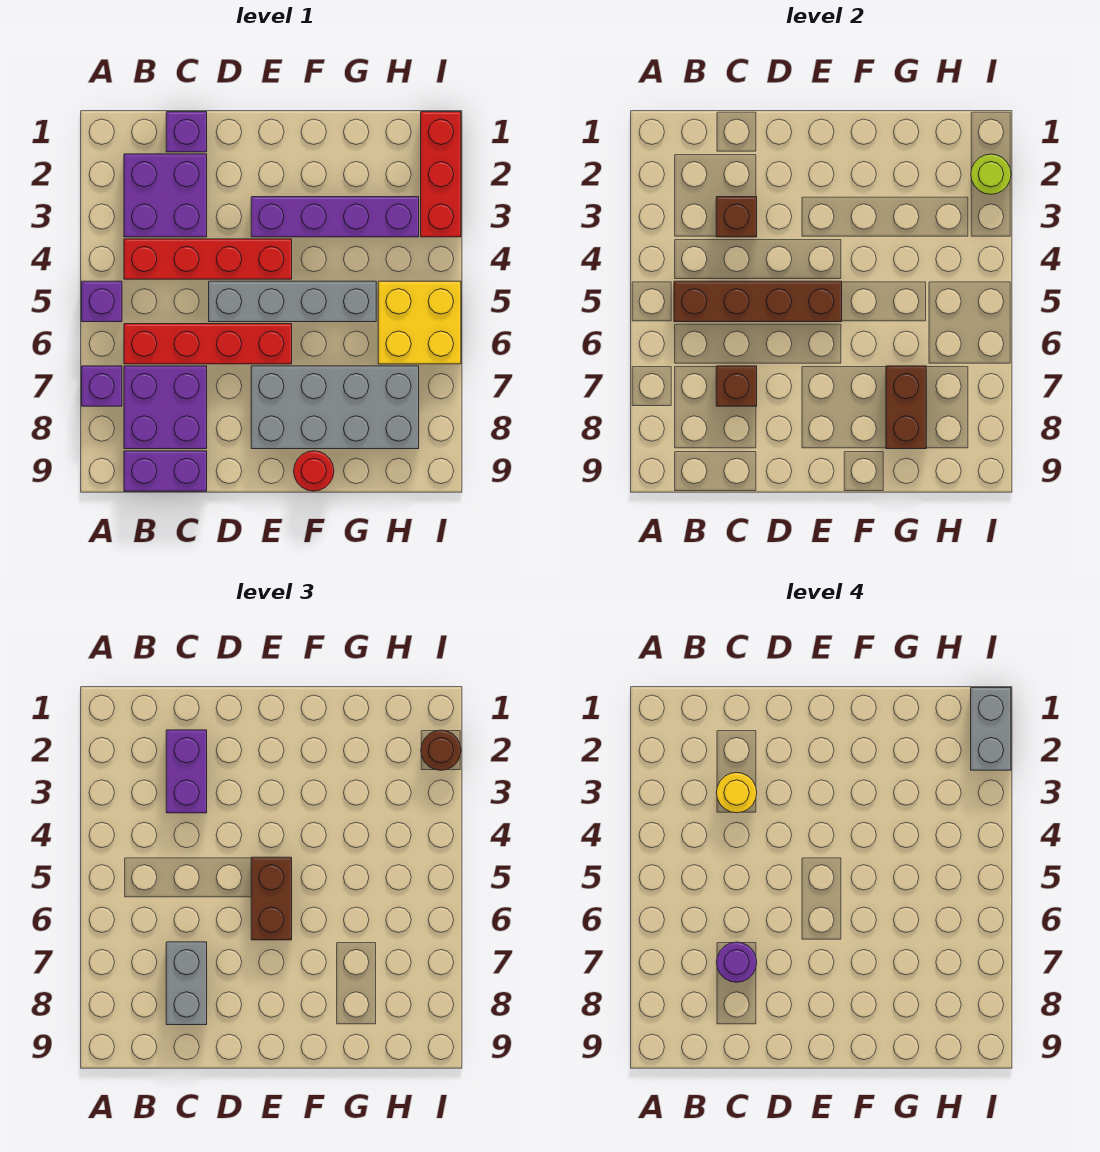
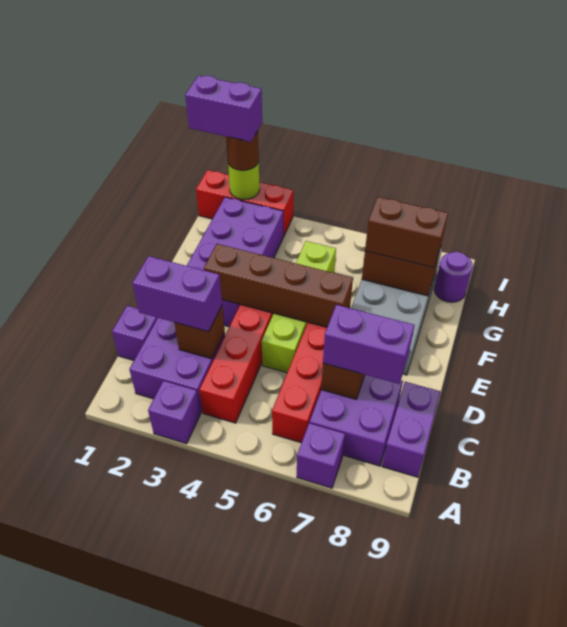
purple brick A5 level 1 -> purple brick A3 level 1
brown brick B5:E5 level 2 -> brown brick E3:E6 level 2
yellow round brick C3 level 4 -> none
grey brick C7:C8 level 3 -> purple brick C7:C8 level 3
purple round brick C7 level 4 -> purple round brick H9 level 1
grey brick D5:G5 level 1 -> lime brick D5:G5 level 1
purple brick E3:H3 level 1 -> purple brick E2:H3 level 1
brown brick E5:E6 level 3 -> brown brick G7:G8 level 3
red round brick F9 level 1 -> none
yellow brick H5:I6 level 1 -> none
grey brick I1:I2 level 4 -> purple brick I1:I2 level 4

